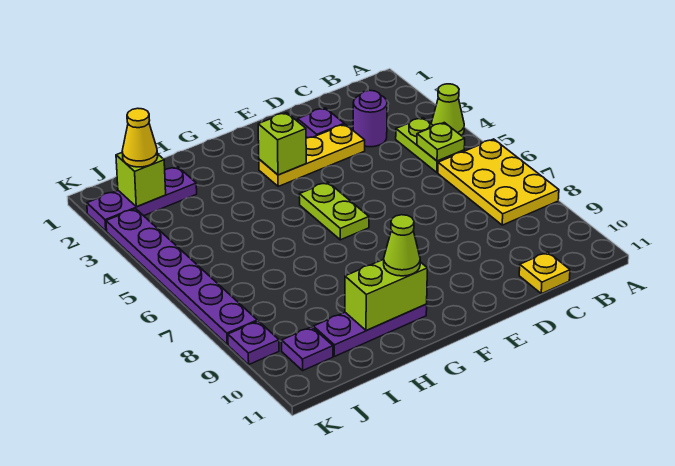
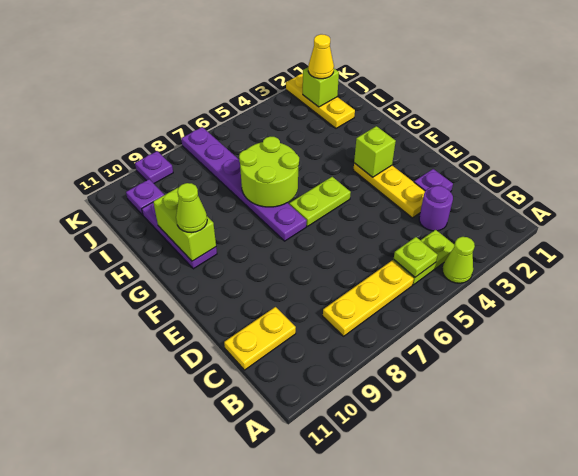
yellow plate A6:B8 level 1 -> yellow plate B6:B8 level 1
yellow plate C11 level 1 -> yellow plate C10:C11 level 1
none -> lime round brick G6:H7 level 2
purple plate I2:K2 level 1 -> yellow plate I2:K2 level 1
purple plate K3:K8 level 1 -> purple plate F7:K7 level 1

